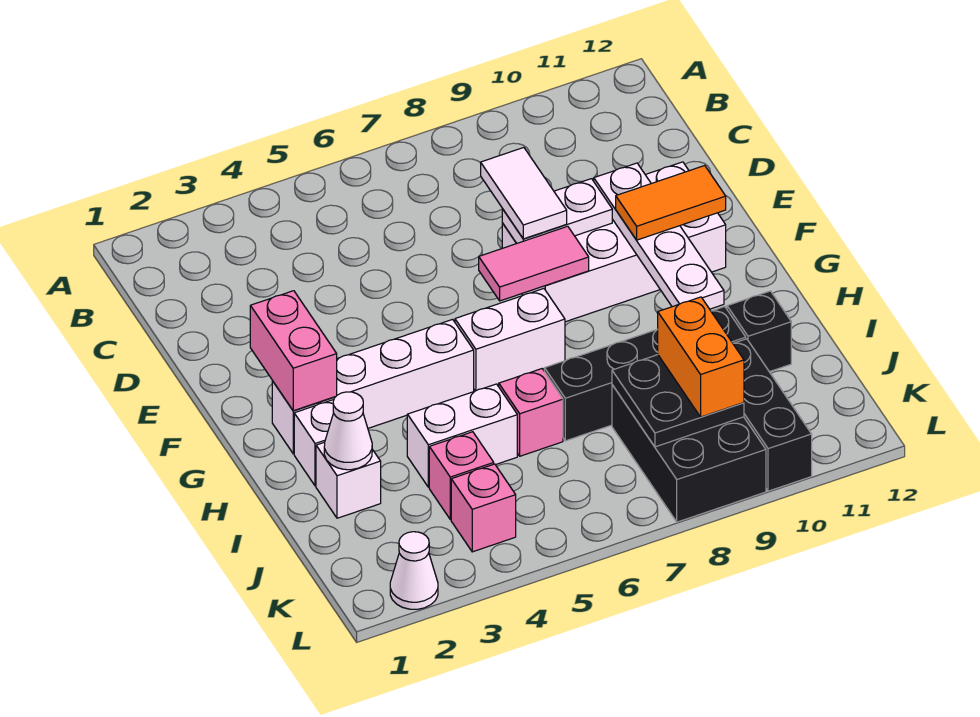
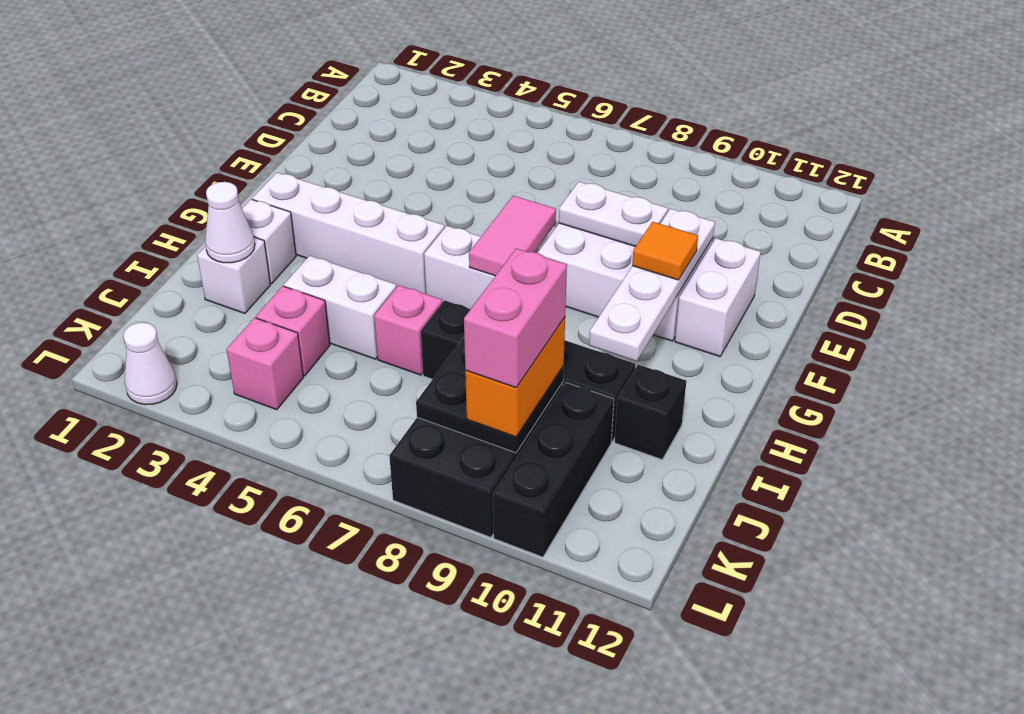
white tile D8:E8 level 3 -> none
pink brick F2:G2 level 2 -> pink brick J9:K9 level 4
pink tile F7:F8 level 2 -> pink tile F7:G7 level 2
orange tile F10:F11 level 3 -> orange tile F10 level 3

